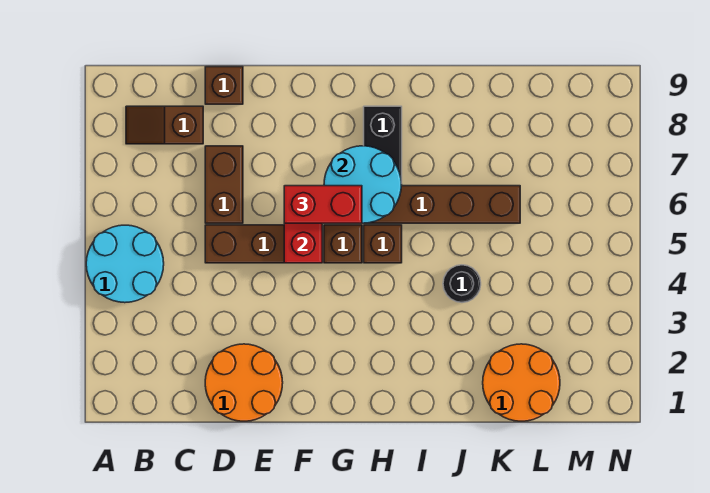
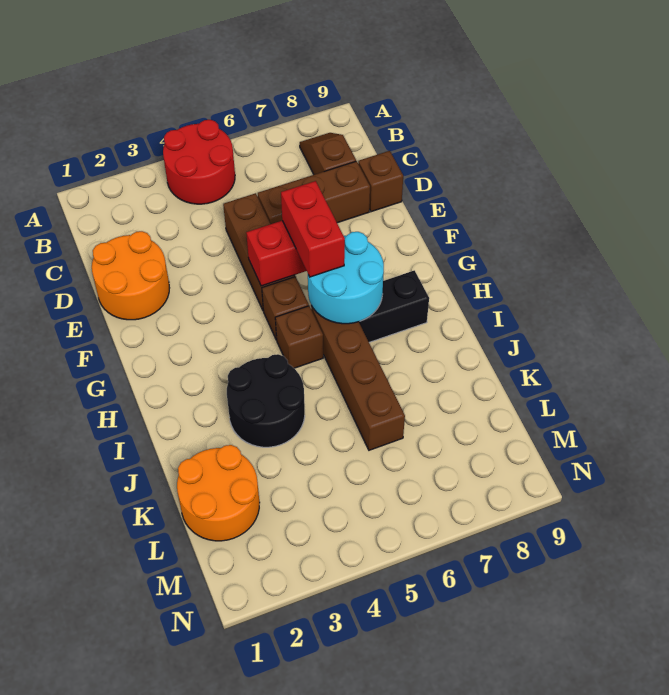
cyan round brick A4:B5 level 1 -> red round brick A4:B5 level 1
brown brick D6:D7 level 1 -> brown brick D6:D8 level 1
black round brick J4 level 1 -> black round brick I3:J4 level 1

